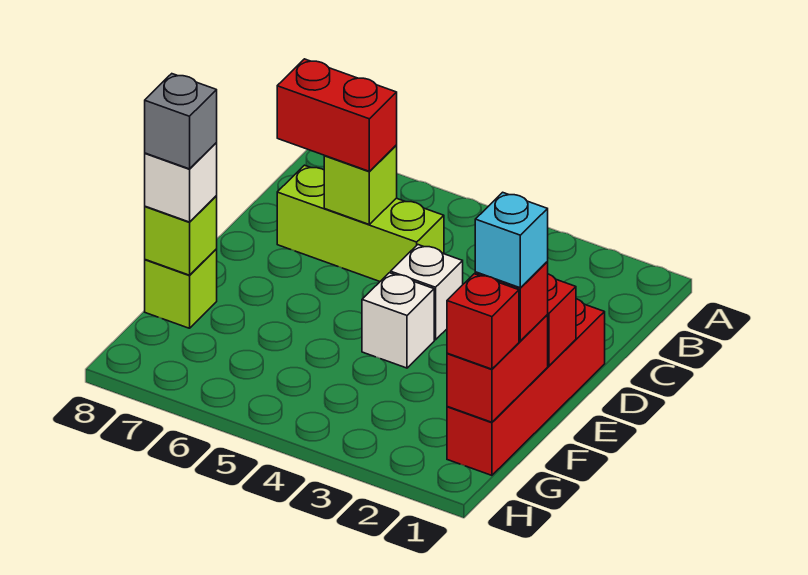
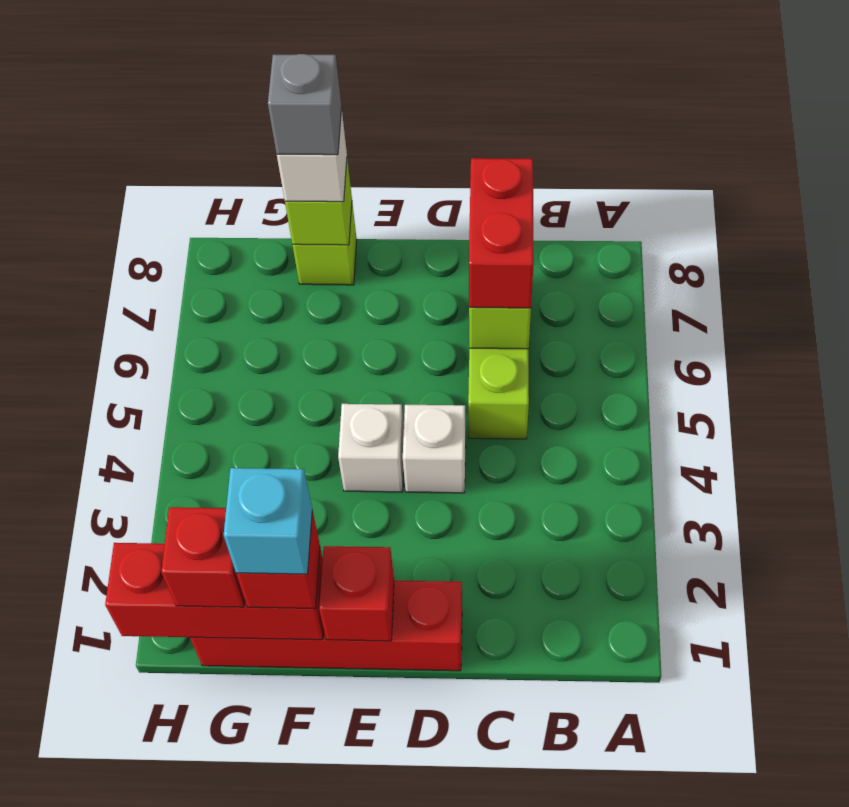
red brick F1:G1 level 2 -> red brick F1:H1 level 2

